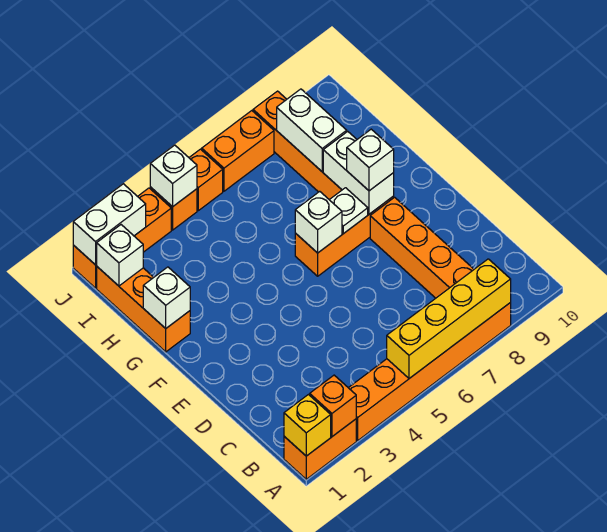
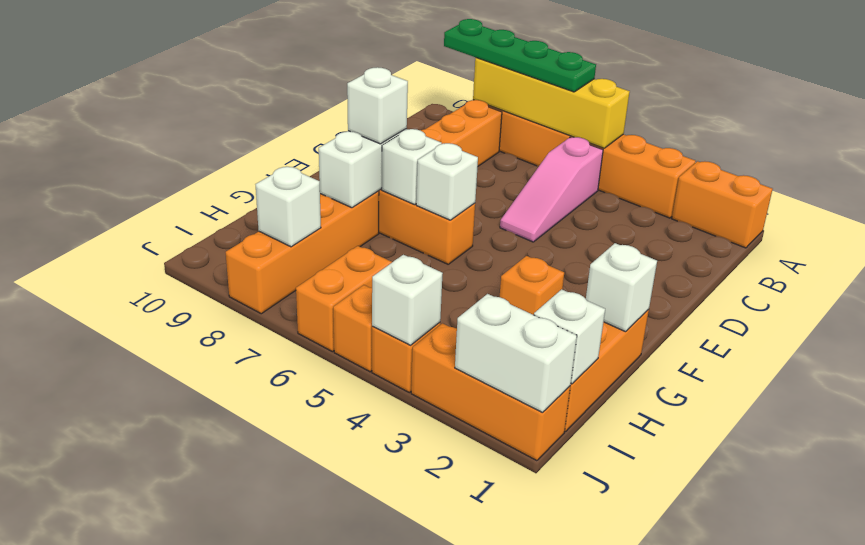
yellow brick A1 level 2 -> none
orange brick A2 level 2 -> orange brick G3 level 1
none -> green plate A6:A9 level 3
none -> pink slope B5:D5 level 1 top B
white plate F7 level 2 -> white brick F7 level 2
white brick H8:I8 level 2 -> white brick I8 level 2
orange brick J6:J7 level 1 -> orange brick I6:J6 level 1

